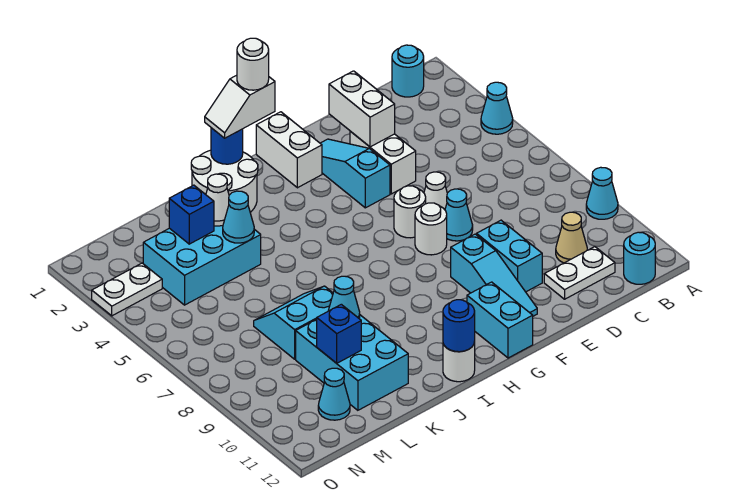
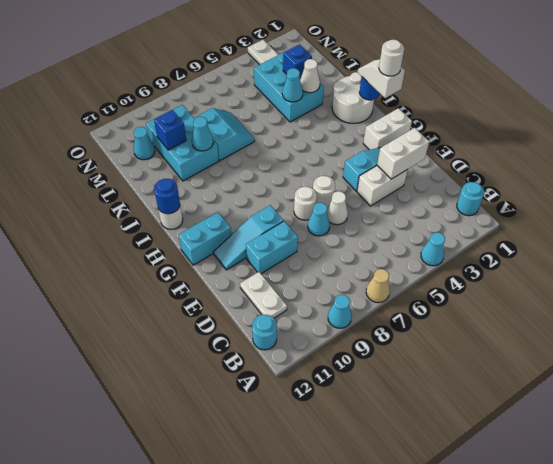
tan cone C10 level 1 -> tan cone A7 level 1
cyan brick K9:L11 level 1 -> cyan brick K9:M10 level 1

